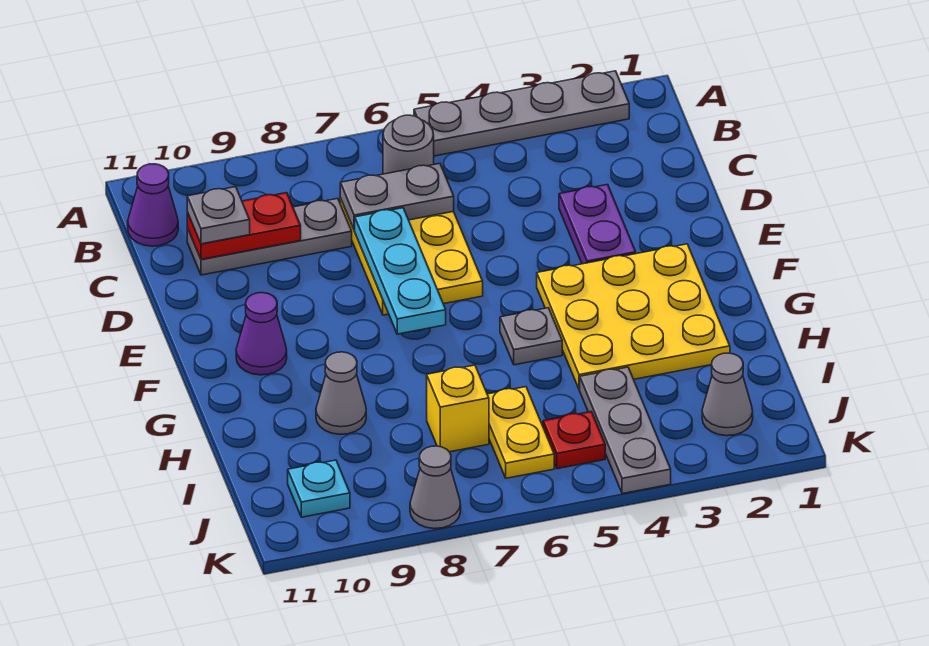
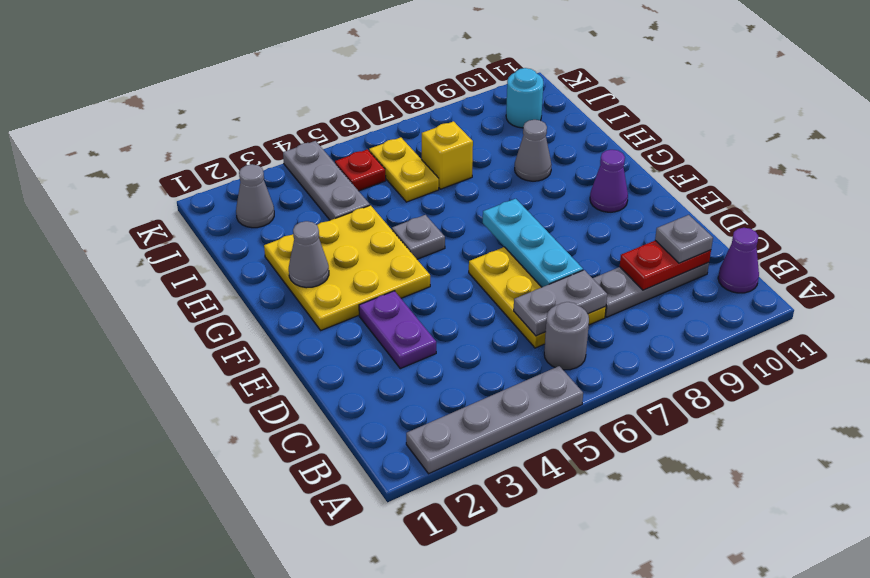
cyan plate J10 level 1 -> cyan round brick J10 level 1
grey cone K8 level 1 -> grey cone G2 level 2

